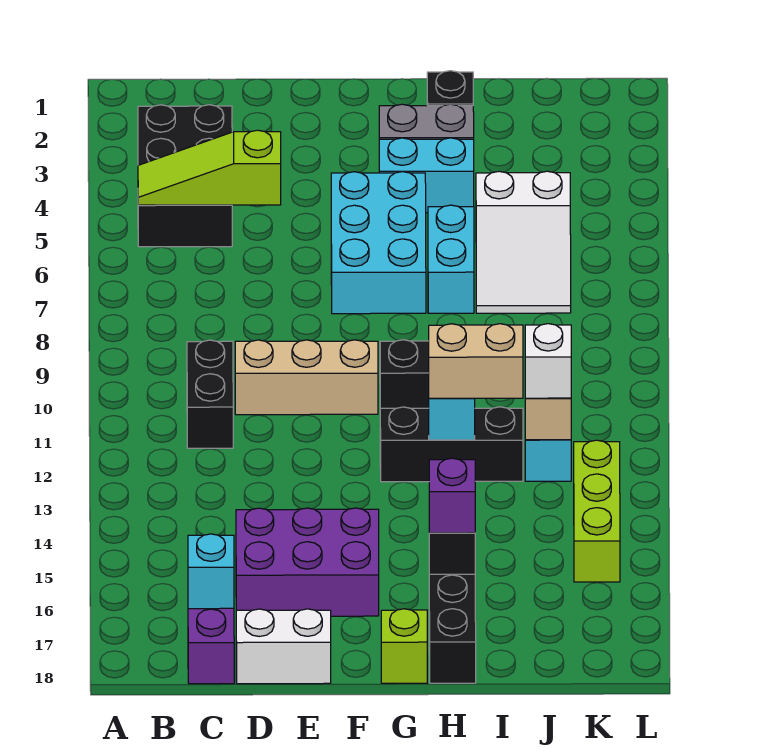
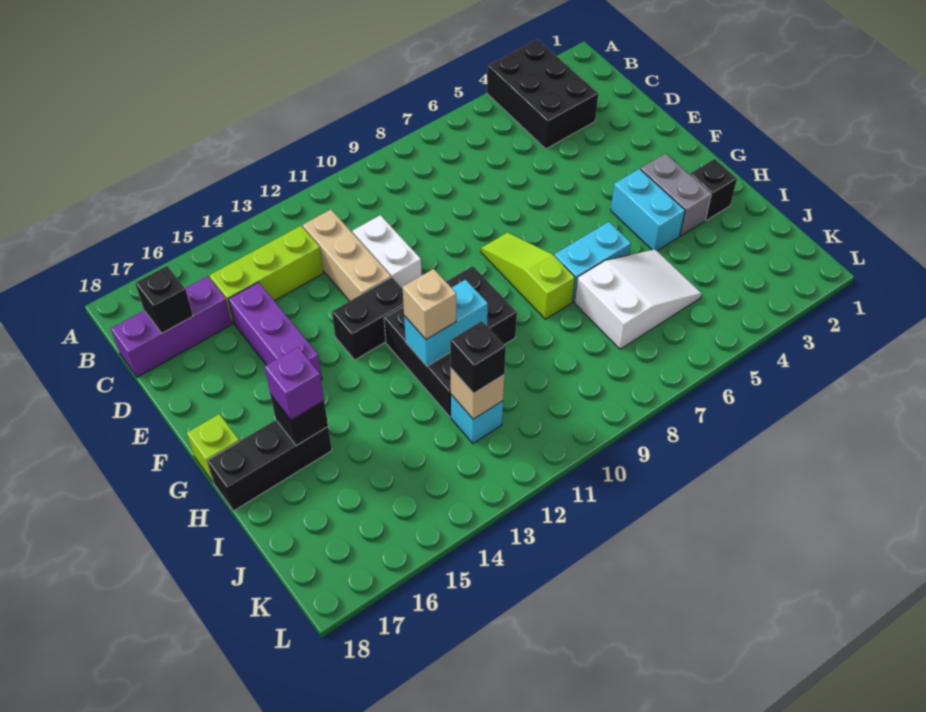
black brick B3:C5 level 1 -> black brick A3:C4 level 1
lime slope B5:D5 level 2 top D -> lime slope F8:H8 level 1 top H
black brick C10:C11 level 1 -> black brick F12:F13 level 1
cyan brick C17 level 2 -> black brick C17 level 2
tan brick D10:F10 level 1 -> tan brick C12:E12 level 1
purple brick D15:F16 level 1 -> purple brick D15:F15 level 1
white brick D18:E18 level 1 -> white brick D11:E11 level 1
cyan brick F5:G7 level 1 -> none
tan brick H12:I12 level 3 -> tan brick H12 level 3
white slope I5:J7 level 1 top 5 -> white slope I5:J7 level 1 top 7
white brick J12 level 3 -> black brick J12 level 3
lime brick K13:K15 level 1 -> lime brick C13:C15 level 1

